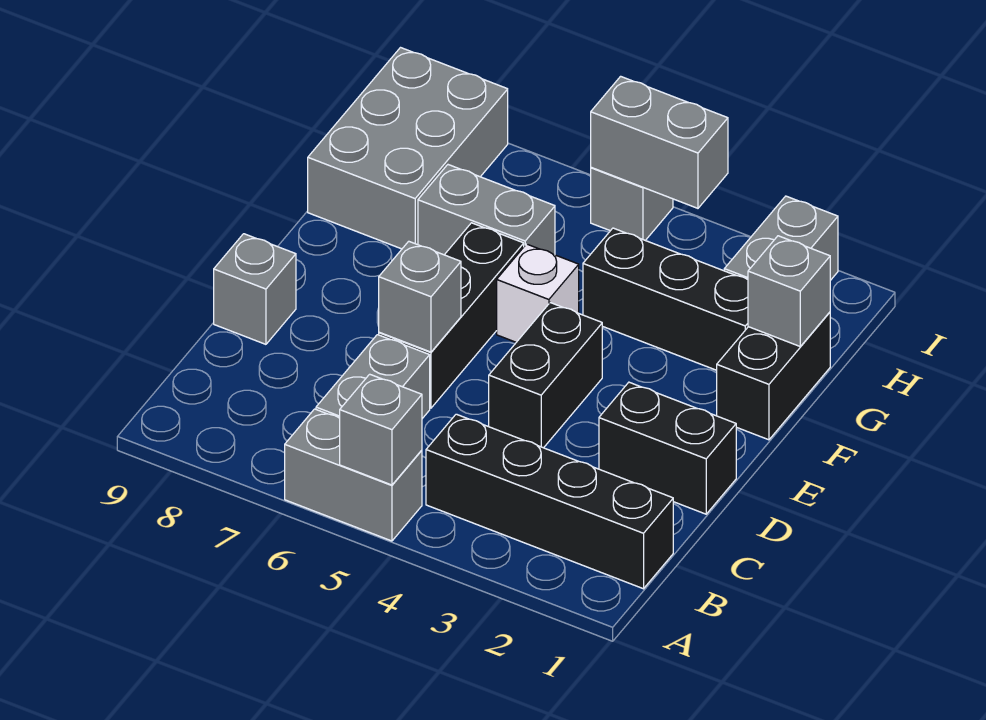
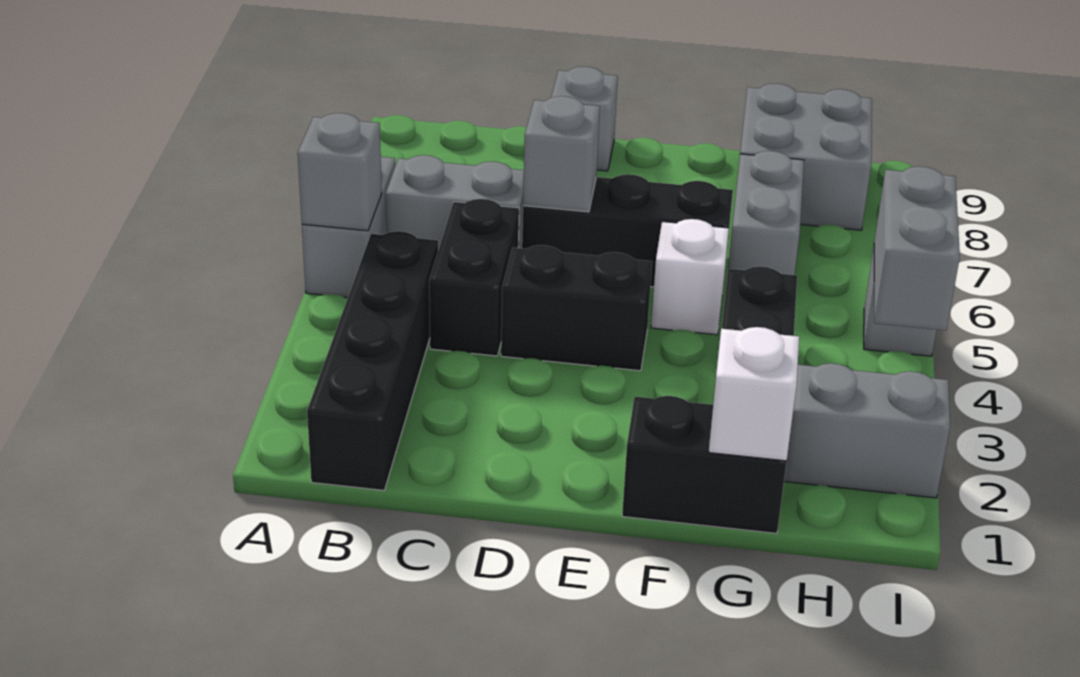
black brick D1:D2 level 1 -> black brick C4:C5 level 1
grey brick G1 level 2 -> white brick G1 level 2
grey brick G8:I9 level 1 -> grey brick G8:H9 level 1

